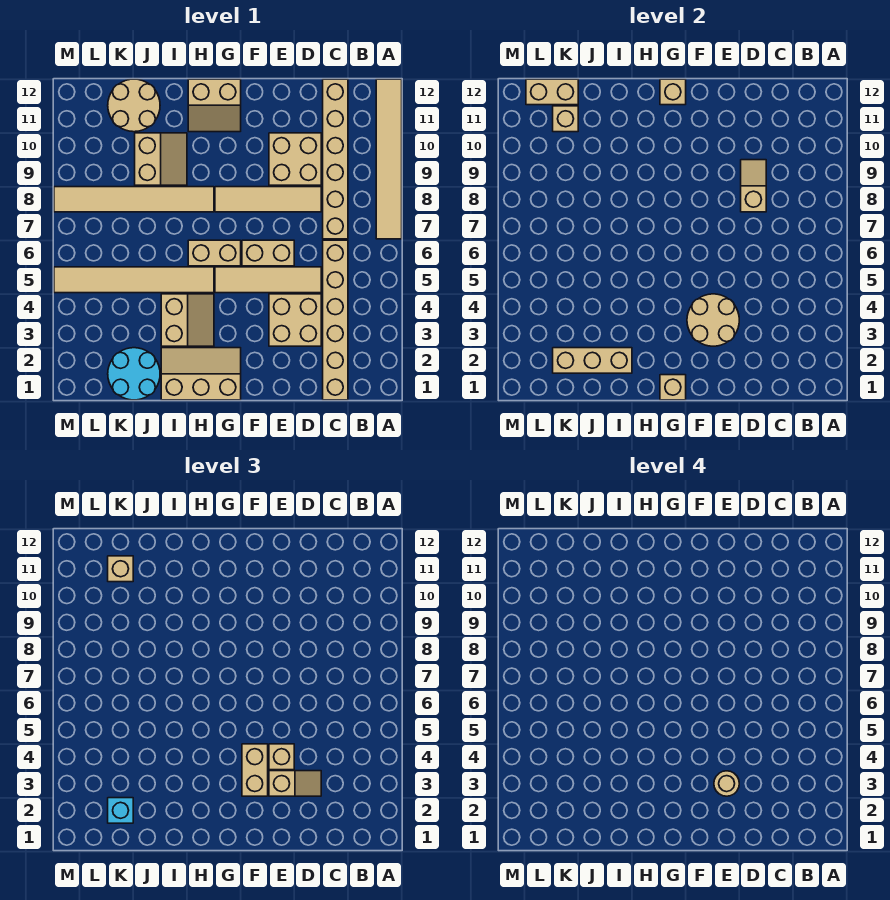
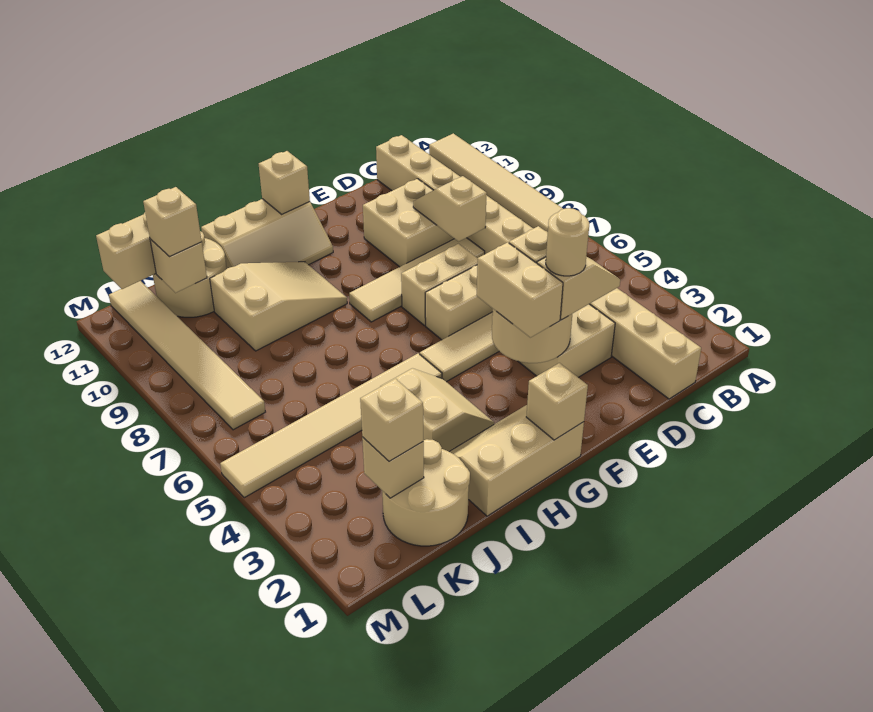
tan brick G6:H6 level 1 -> tan brick E7:F7 level 1
tan slope G11:H12 level 1 top 12 -> tan slope G11:I12 level 1 top 12
tan tile H8:M8 level 1 -> tan tile L7:L12 level 1
tan brick I2:K2 level 2 -> tan brick K2 level 2
tan slope I9:J10 level 1 top J -> tan slope H9:J10 level 1 top J
cyan round brick J1:K2 level 1 -> tan round brick J1:K2 level 1
cyan brick K2 level 3 -> tan brick K2 level 3

